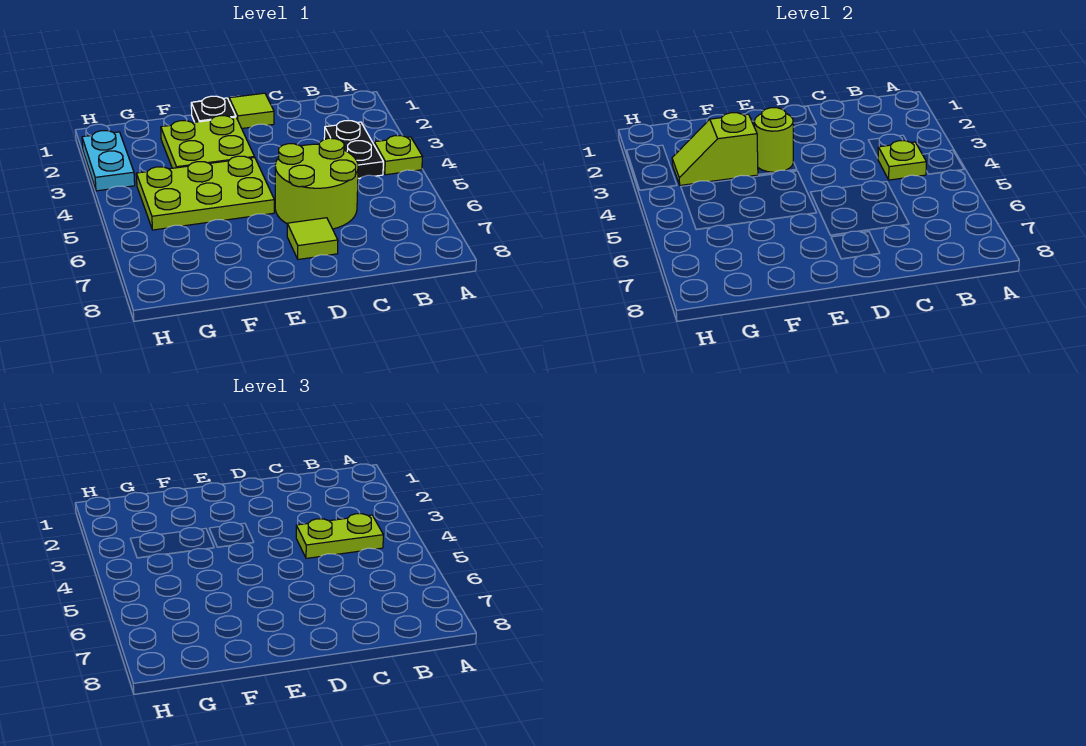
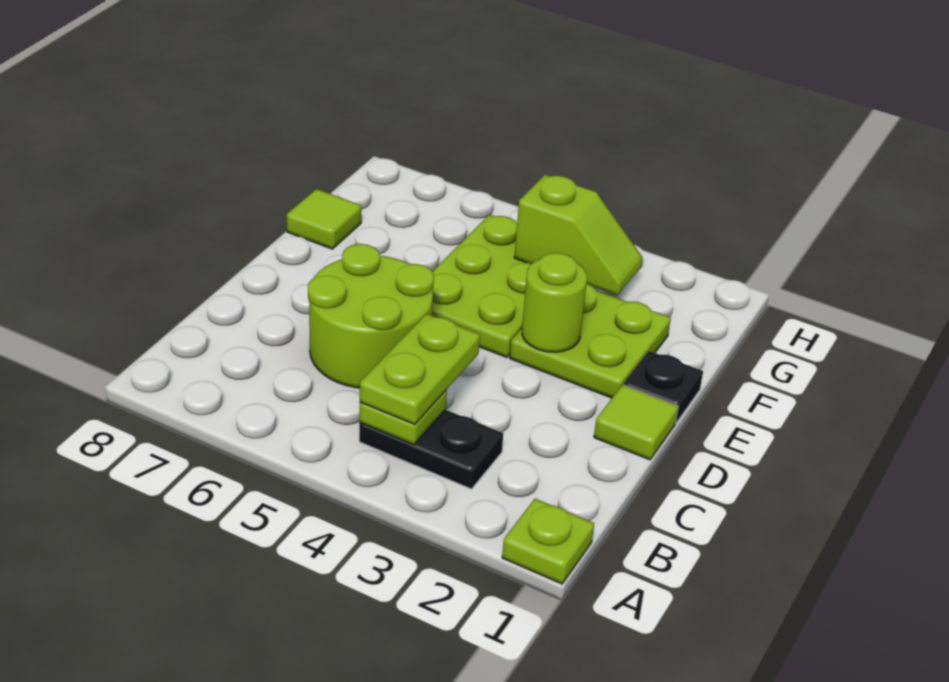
lime plate A4 level 1 -> lime plate A1 level 1
lime tile D7 level 1 -> lime tile F8 level 1
lime slope F3:G3 level 2 top F -> lime slope G3:G4 level 2 top 4
cyan plate H2:H3 level 1 -> none

